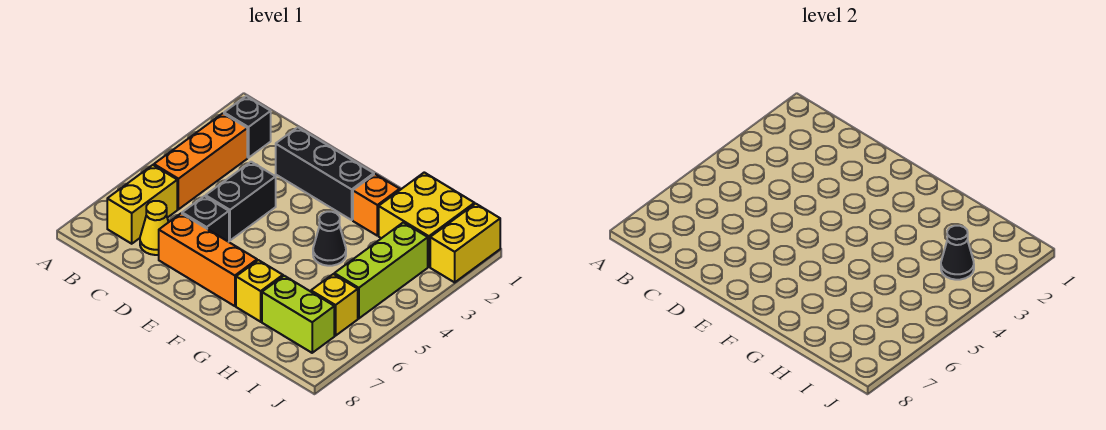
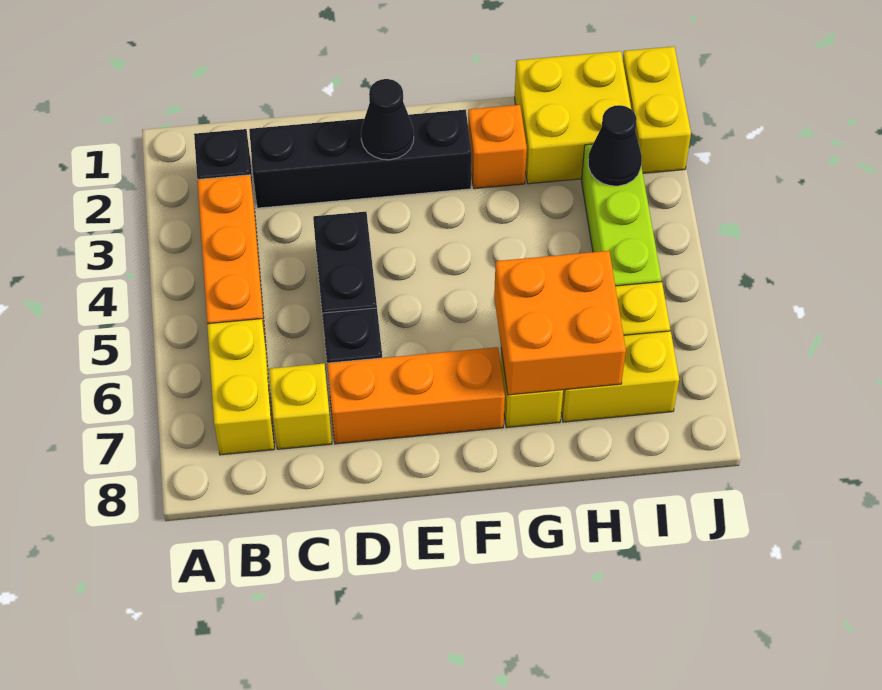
yellow cone C7 level 1 -> yellow brick C7 level 1
black brick D2:F2 level 1 -> black brick C2:F2 level 1
black cone G4 level 1 -> black cone E2 level 2
none -> orange brick G6:H7 level 2
lime brick H7:I7 level 1 -> yellow brick H7:I7 level 1

